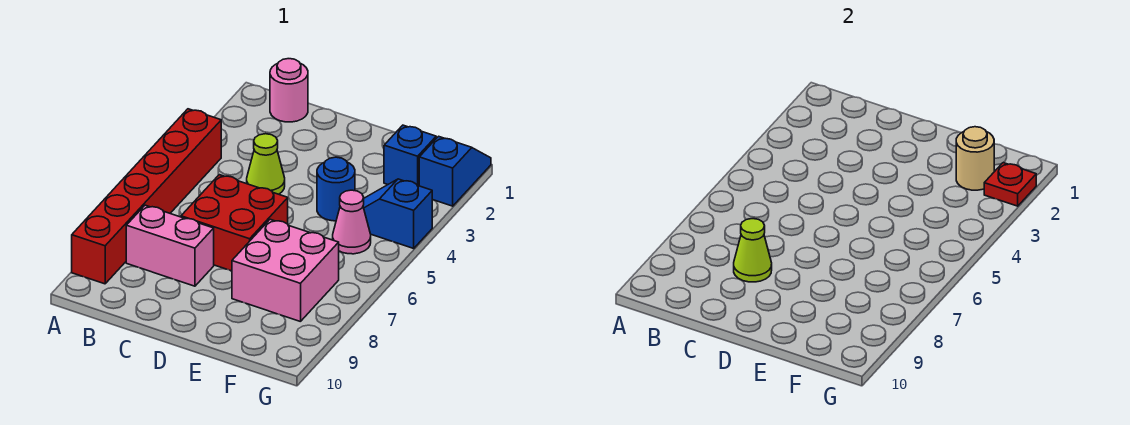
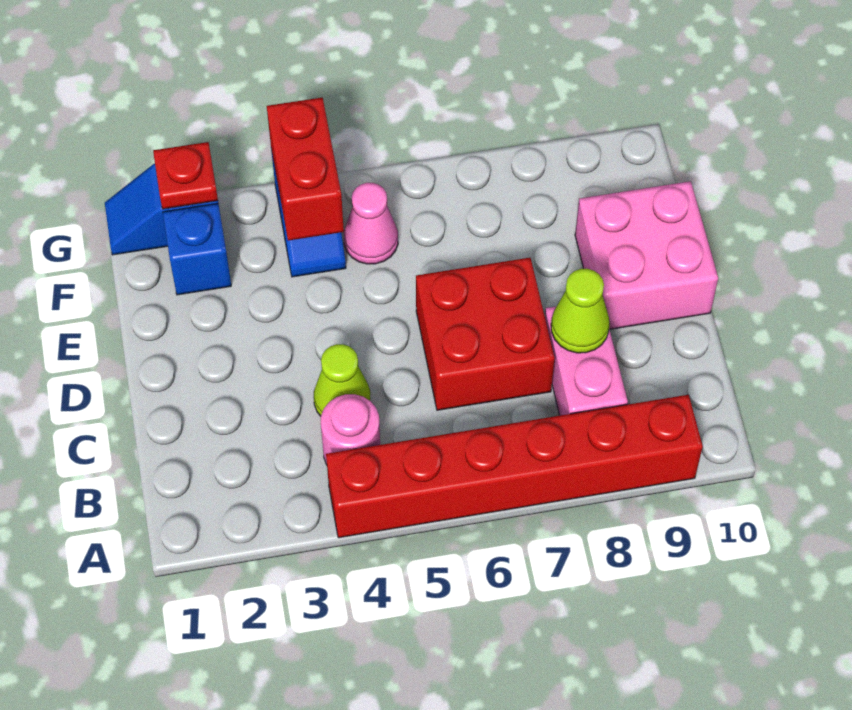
pink round brick B1 level 1 -> pink round brick B4 level 1
blue round brick E4 level 1 -> none
pink brick E7:F8 level 1 -> pink brick D9:E10 level 1
tan round brick F2 level 2 -> none
none -> red brick F4:G4 level 2

